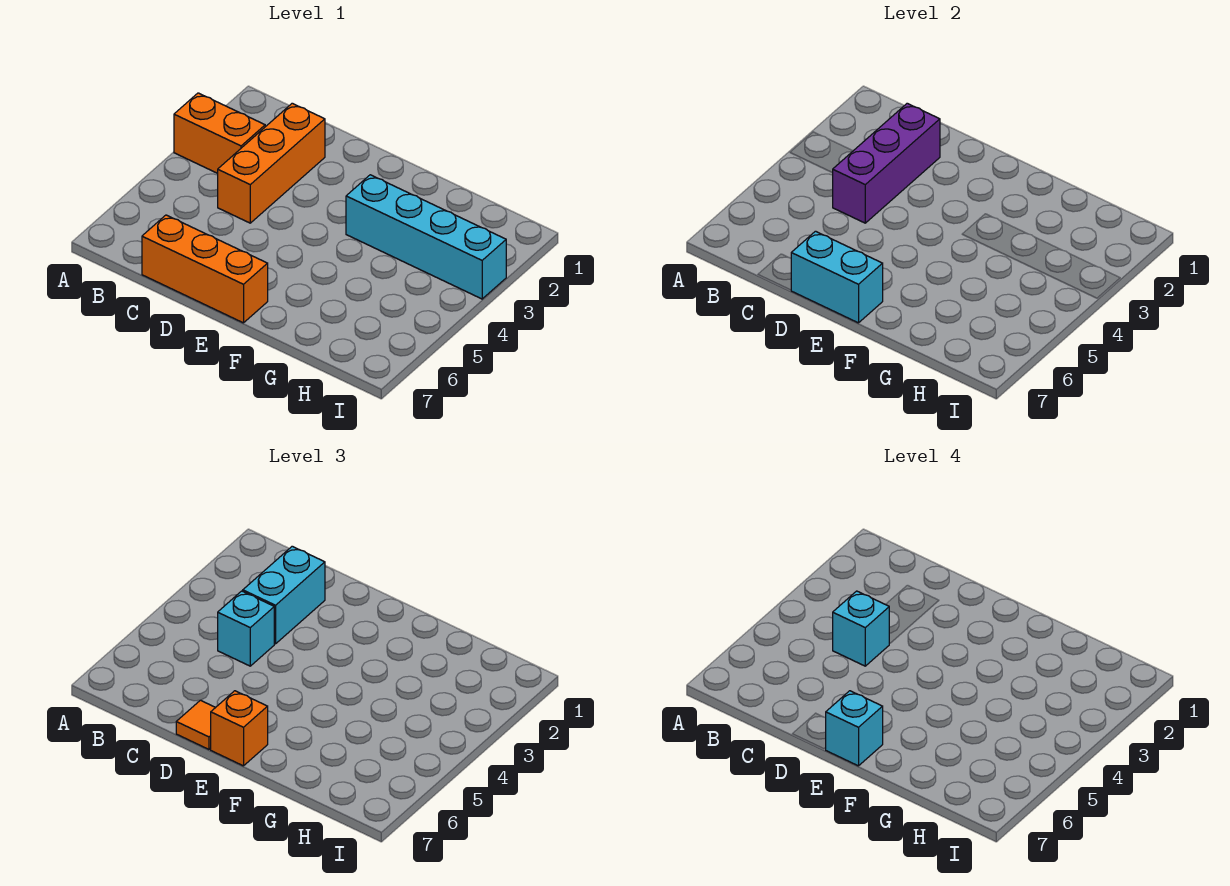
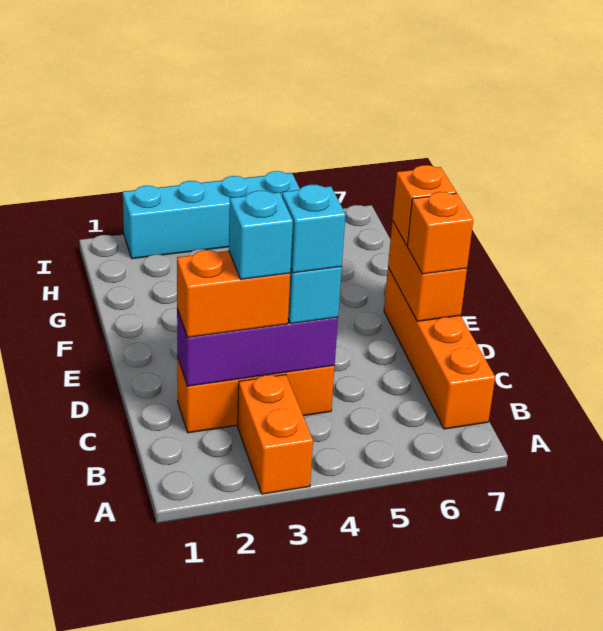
cyan brick C2:C3 level 3 -> orange brick C2:C3 level 3
orange brick C7:E7 level 1 -> orange brick B7:E7 level 1
cyan brick D7:E7 level 2 -> orange brick D7:E7 level 2
orange tile D7 level 3 -> orange brick D7 level 3
cyan brick E7 level 4 -> cyan brick C3 level 4
cyan brick F3:I3 level 1 -> cyan brick I2:I5 level 1

